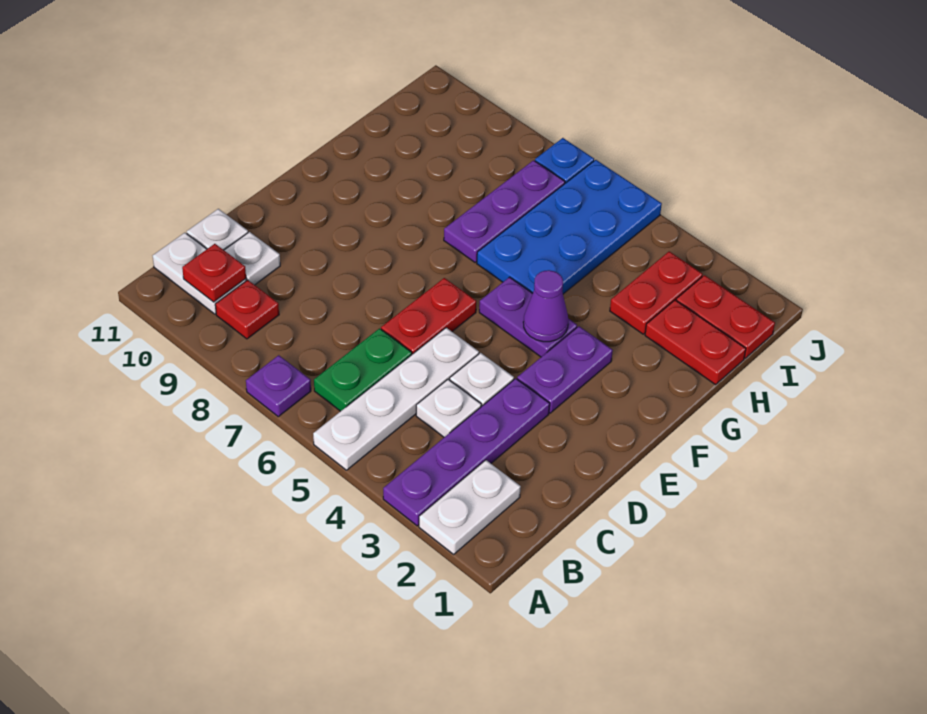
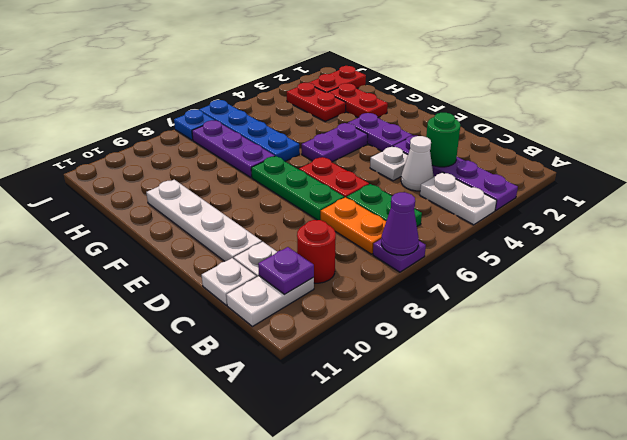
white plate A2:B2 level 1 -> white plate A4:B4 level 1
white plate A5:D5 level 1 -> white plate D10:G10 level 1
none -> orange plate B7:C7 level 1
red plate B9 level 1 -> red round brick B9 level 1
red plate B10 level 2 -> purple plate B10 level 2
none -> green round brick C3 level 2
white plate C4 level 1 -> white cone C4 level 1
none -> green plate D7:F7 level 1
purple cone F4 level 2 -> purple cone A7 level 2
blue plate G5:J6 level 1 -> blue plate G6:J6 level 1
red plate H1:H2 level 1 -> red plate G2:H2 level 1

